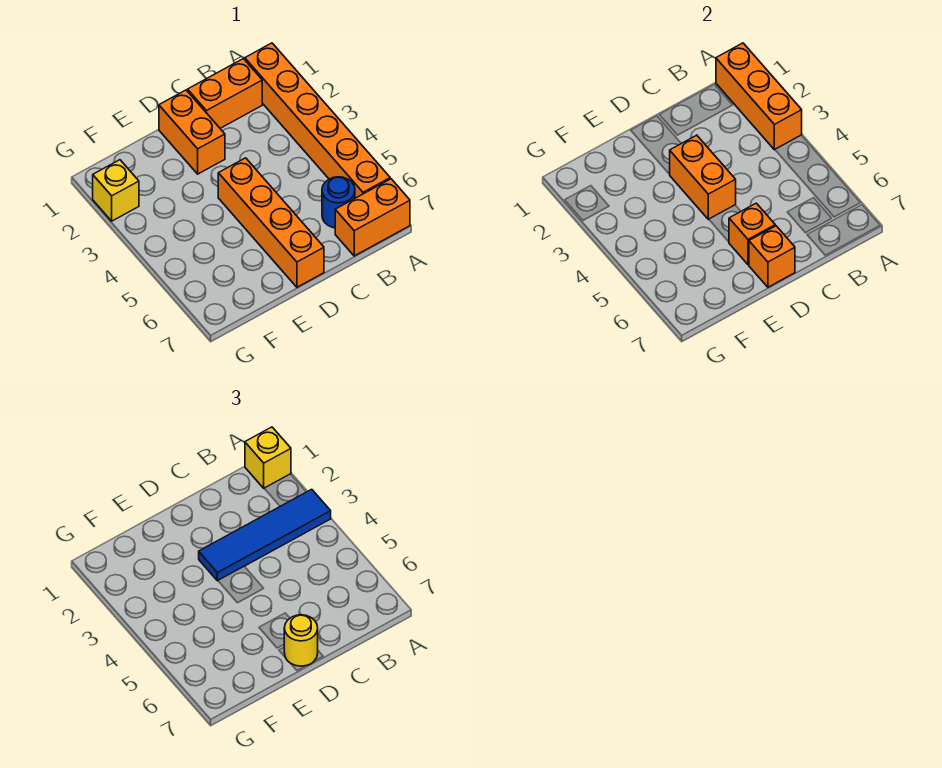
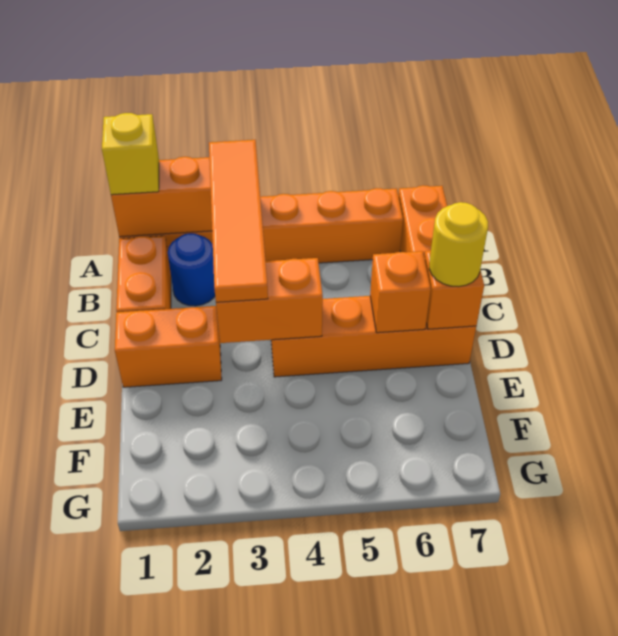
blue tile A3:D3 level 3 -> orange tile A3:D3 level 3
blue round brick B6 level 1 -> blue round brick B2 level 1
yellow brick G2 level 1 -> none

